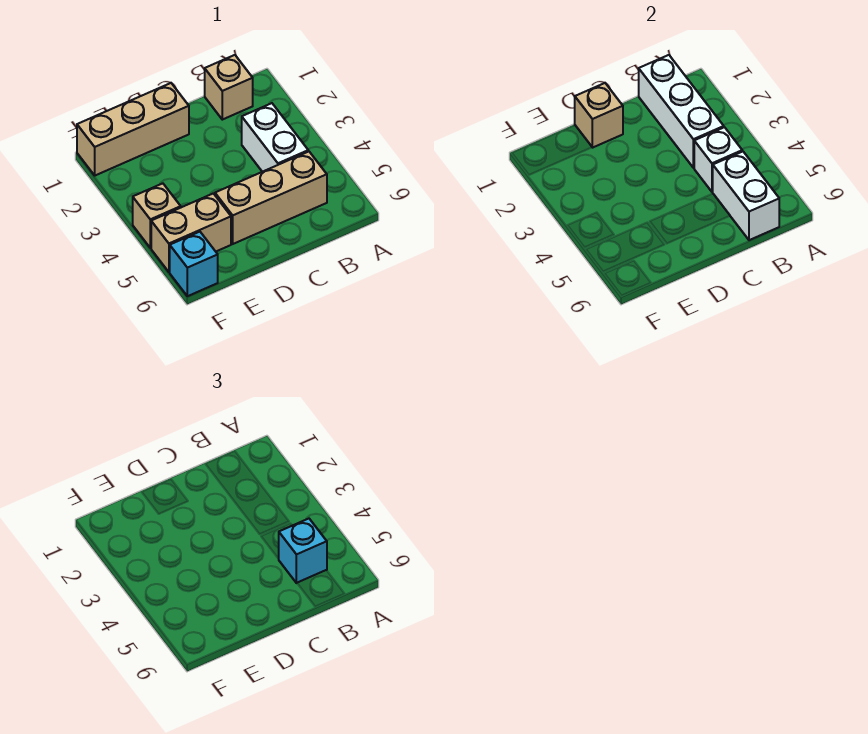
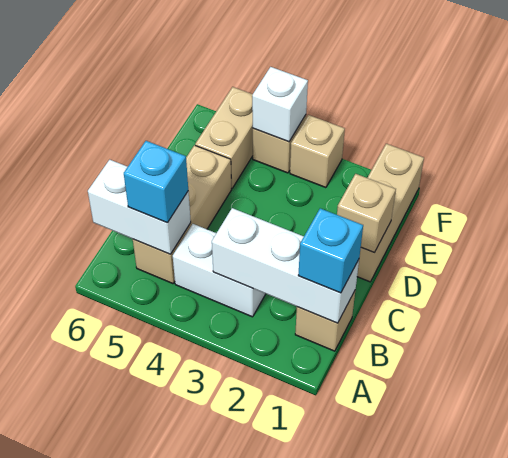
white brick B4 level 2 -> white brick F4 level 2
none -> tan brick F3 level 1
cyan brick F6 level 1 -> cyan brick B1 level 3

